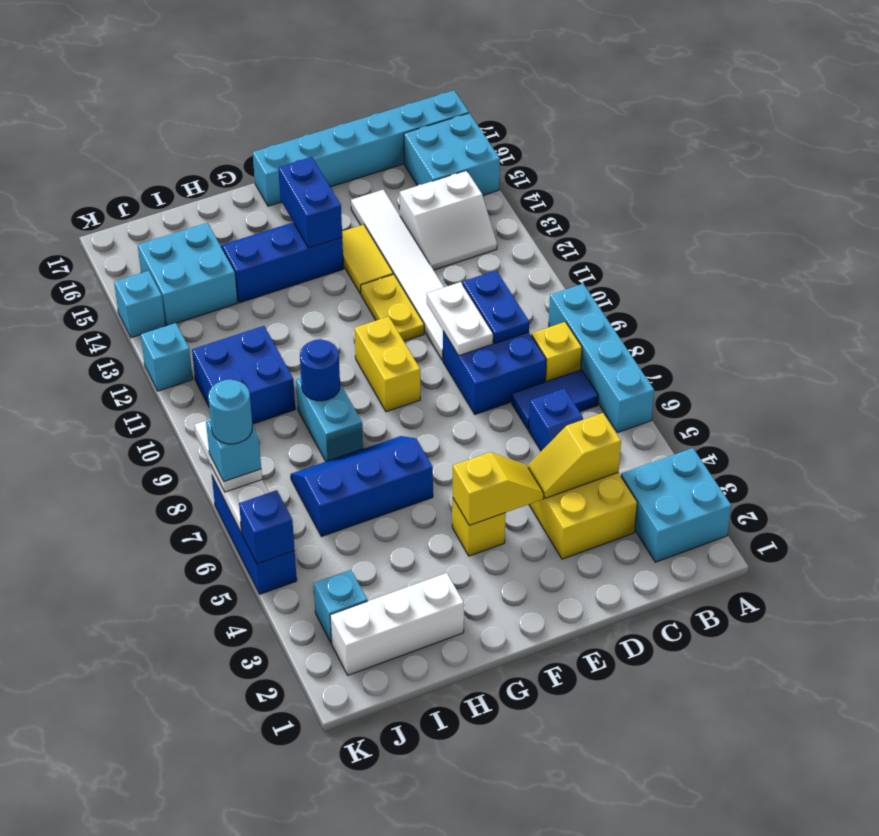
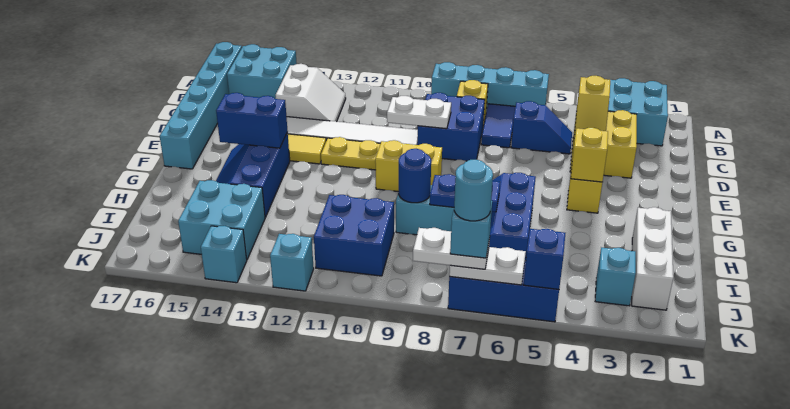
blue plate C9:C10 level 2 -> blue plate H7:H8 level 2

